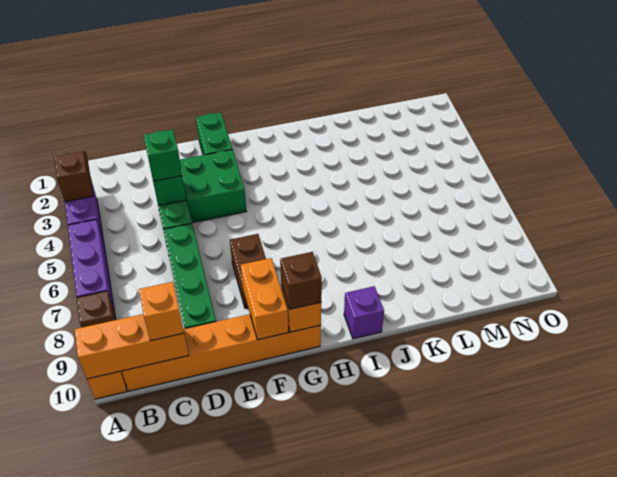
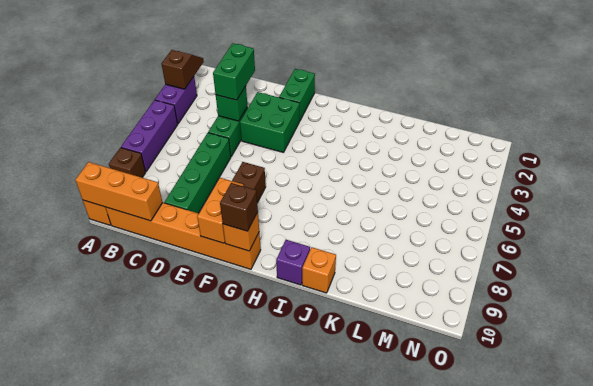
orange brick C10 level 3 -> orange brick J10 level 1
green brick D4 level 3 -> green brick D3:D4 level 3

